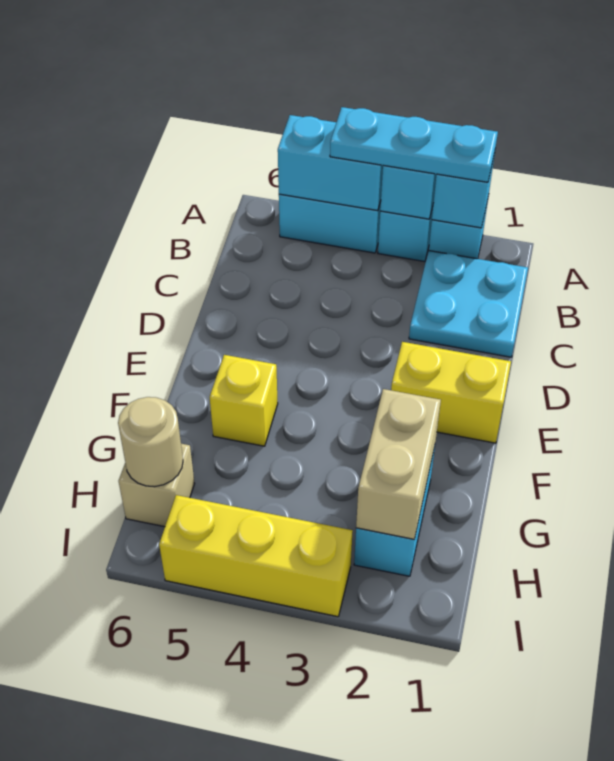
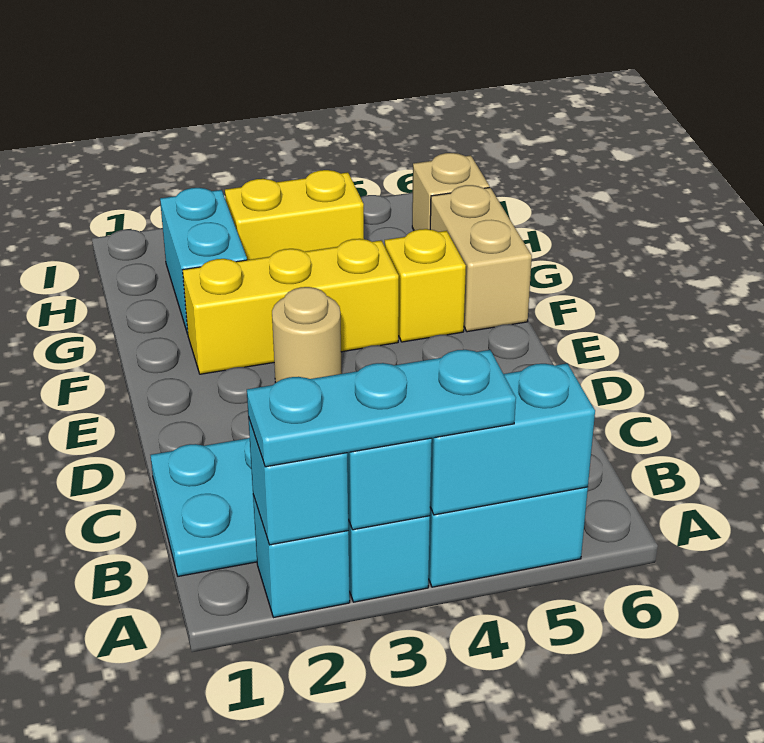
yellow brick E1:E2 level 1 -> yellow brick H3:H4 level 1
tan brick G2:H2 level 2 -> tan brick F6:G6 level 1
tan round brick H6 level 2 -> tan round brick E3 level 1
yellow brick I3:I5 level 1 -> yellow brick F2:F4 level 1

